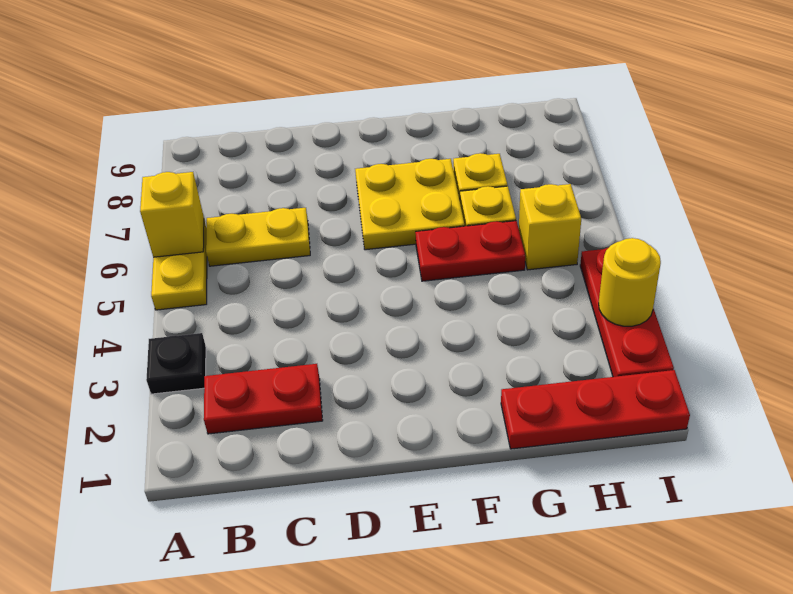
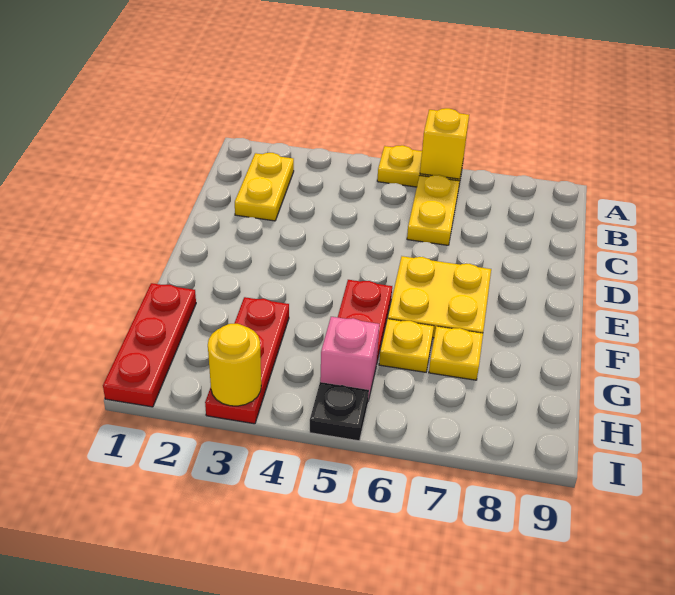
black plate A3 level 1 -> black plate I5 level 1
red plate B2:C2 level 1 -> yellow plate B2:C2 level 1
yellow brick H5 level 1 -> pink brick H5 level 1
red plate I2:I4 level 1 -> red plate G3:I3 level 1

